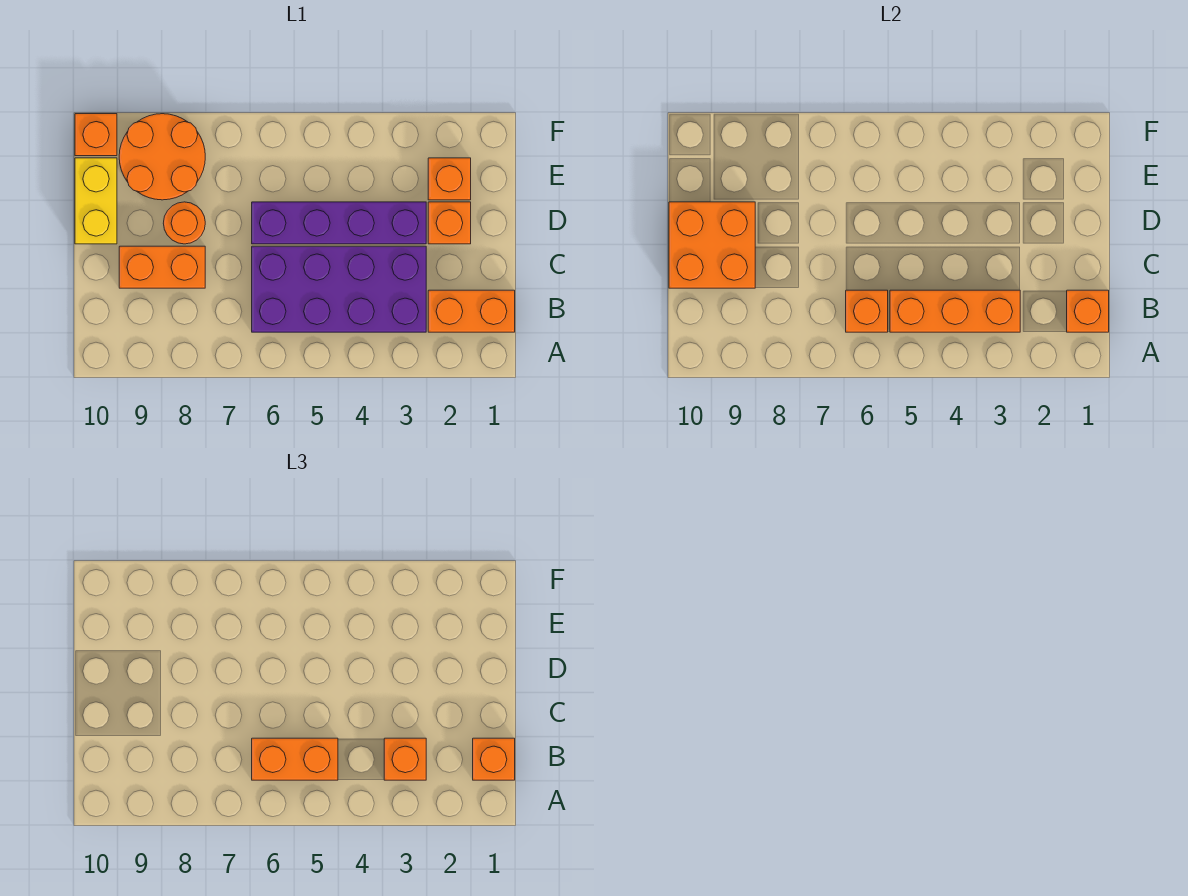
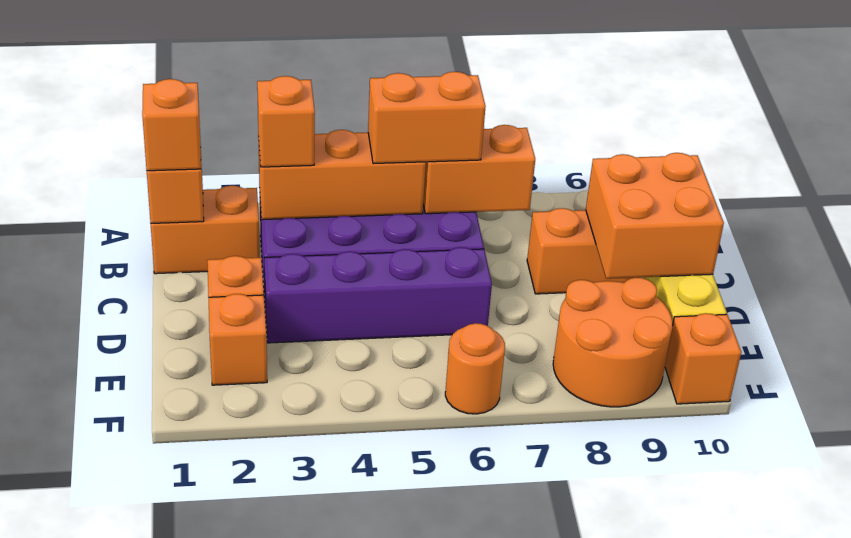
orange brick B6 level 2 -> orange brick B6:B7 level 2
orange round brick D8 level 1 -> orange round brick F6 level 1

